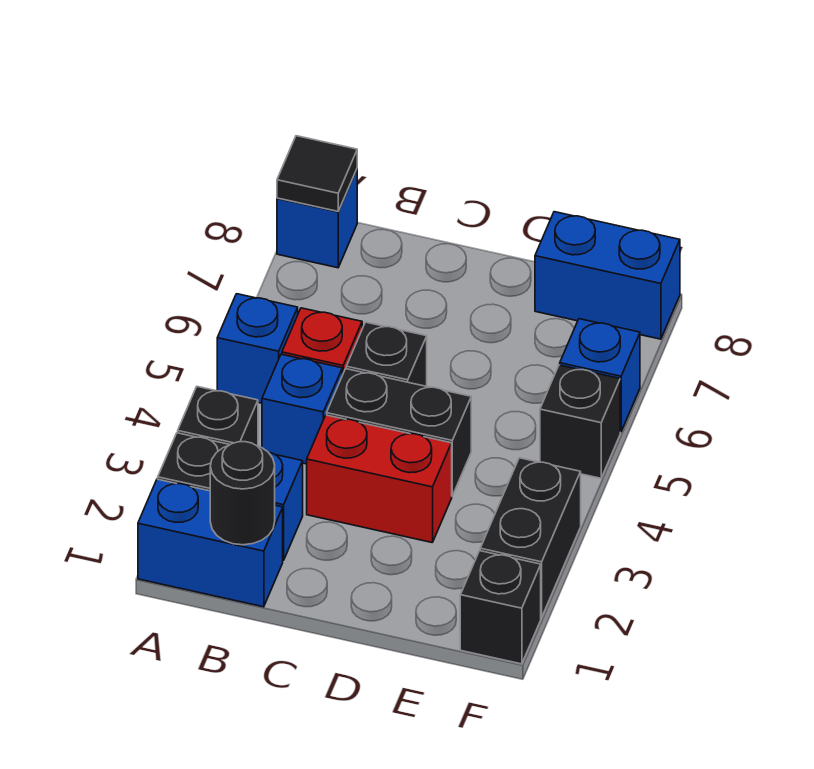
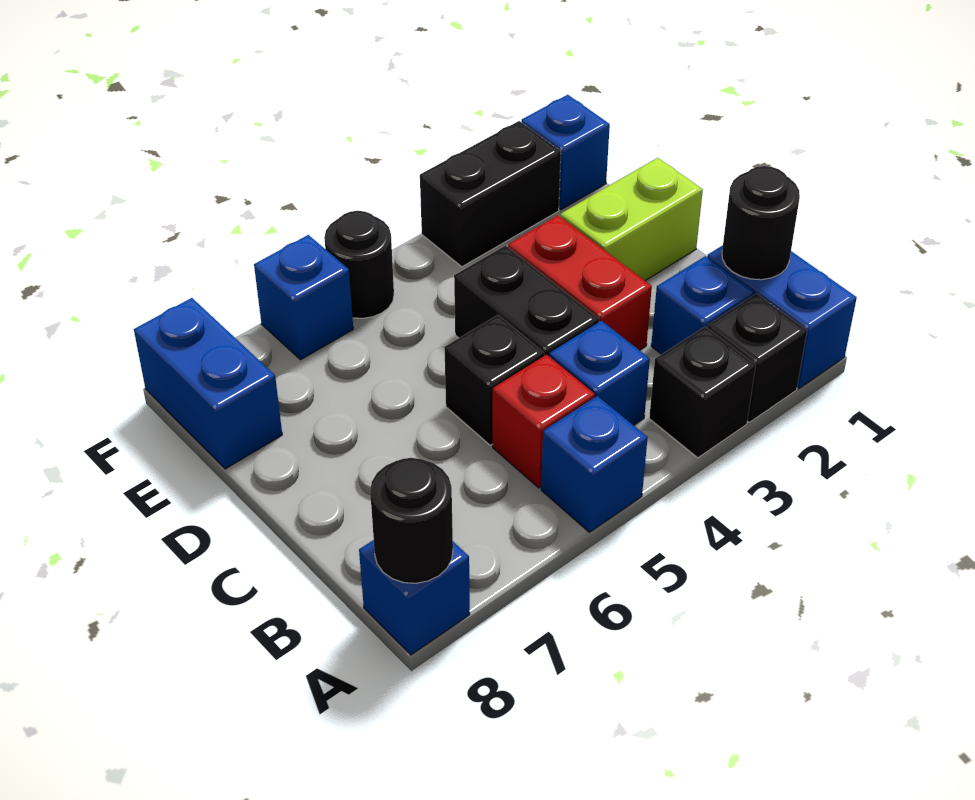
black tile A8 level 2 -> black round brick A8 level 2
none -> lime brick D1:D2 level 1
black brick F1 level 1 -> blue brick F1 level 1
black brick F5 level 1 -> black round brick F5 level 1

